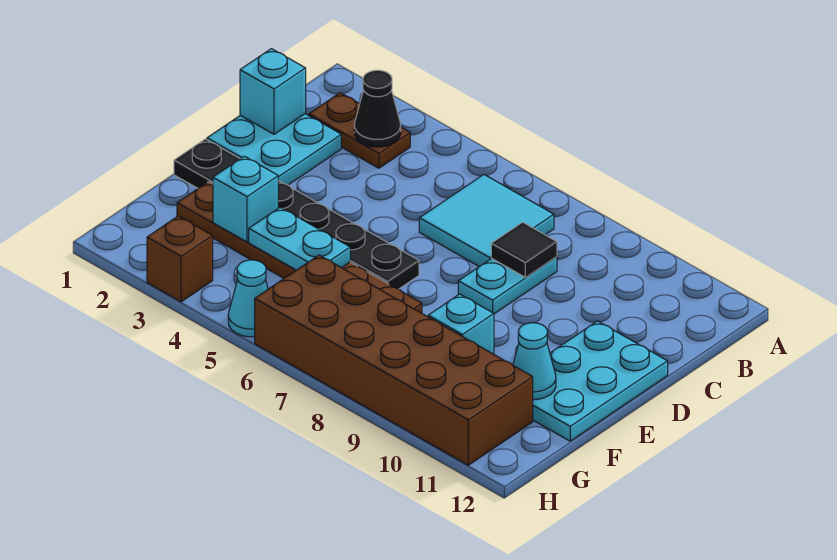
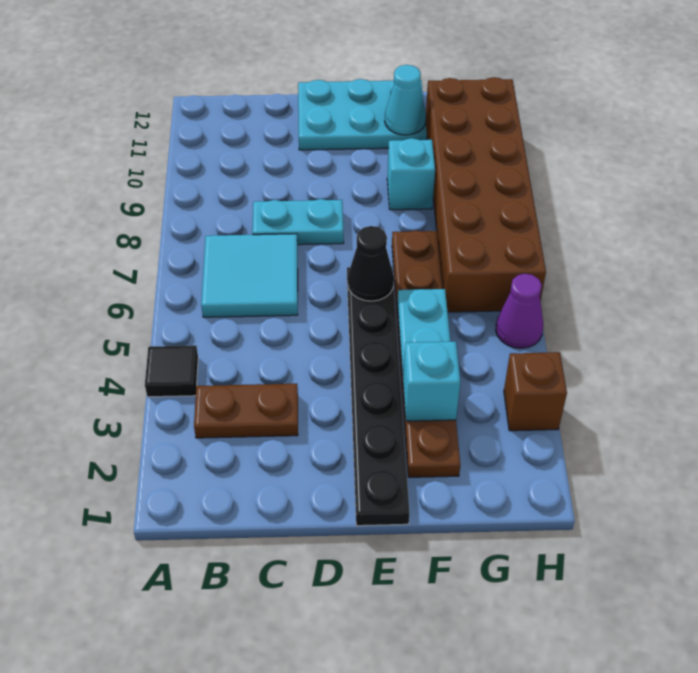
brown plate B2:B3 level 1 -> brown plate B3:C3 level 1
black cone B3 level 2 -> black cone E6 level 2
cyan plate C1:D2 level 1 -> none
cyan brick C1 level 2 -> none
black tile C8 level 2 -> black tile A4 level 1
cyan cone H5 level 1 -> purple cone H5 level 1

